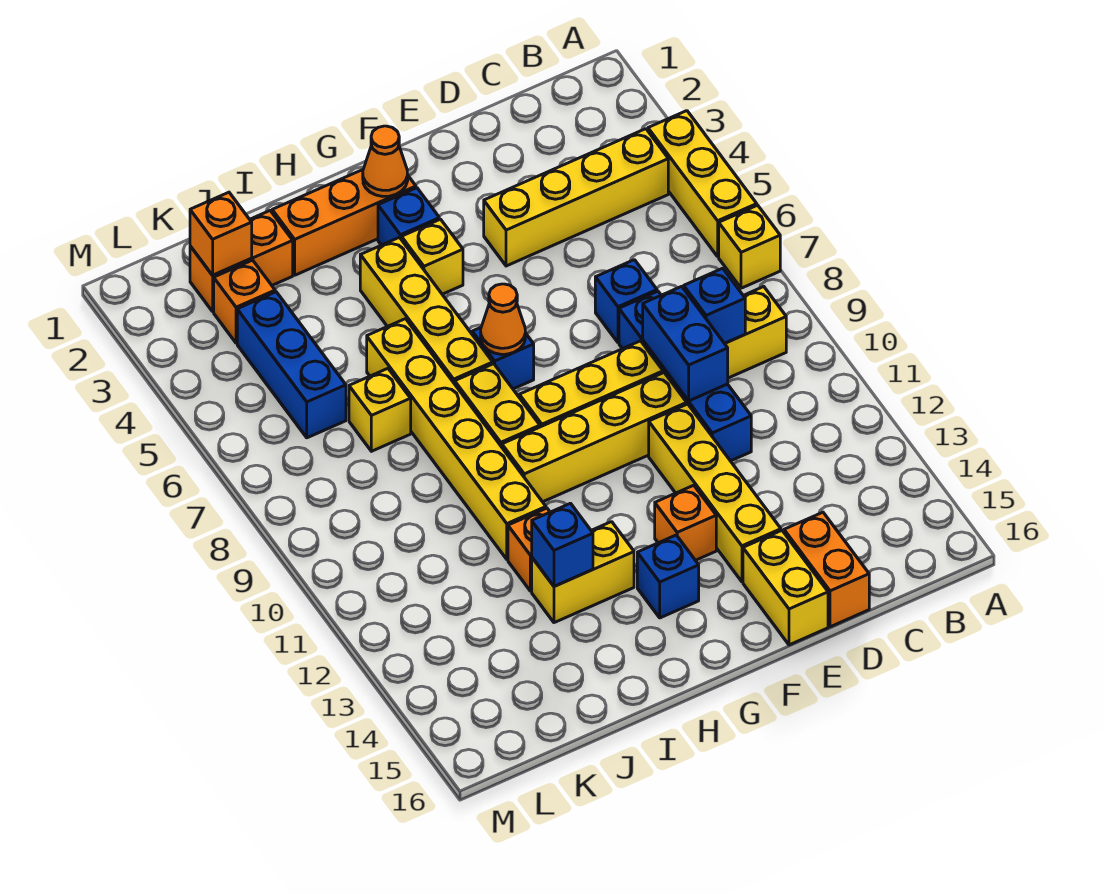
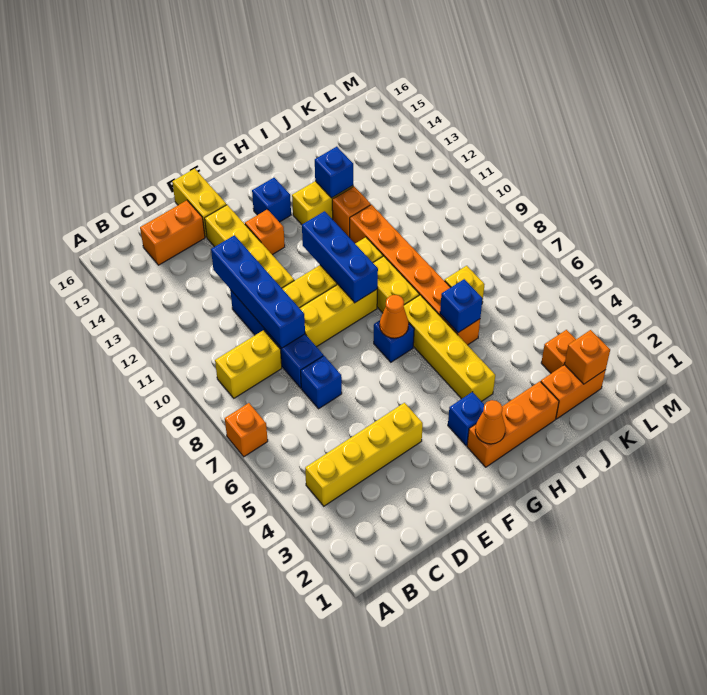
yellow brick A4:A6 level 1 -> none
yellow brick A7 level 1 -> orange brick A7 level 1
blue brick C9 level 2 -> blue brick I6 level 2
blue brick D9:D10 level 2 -> blue brick D9:D12 level 2
orange brick D15:D16 level 1 -> orange brick C15:D15 level 1
yellow brick G4 level 1 -> none
yellow brick I6:I11 level 1 -> orange brick I6:I11 level 1
blue brick K4:K6 level 1 -> blue brick G9:G11 level 2

